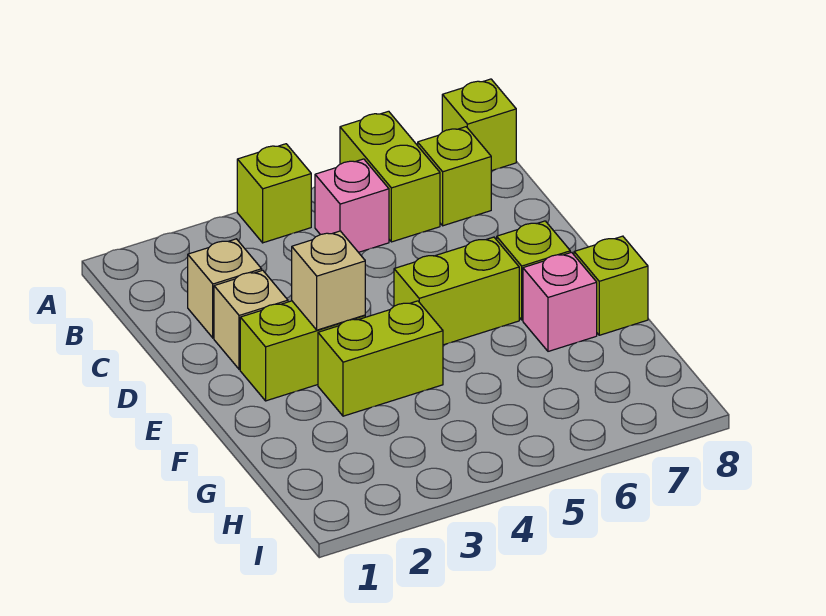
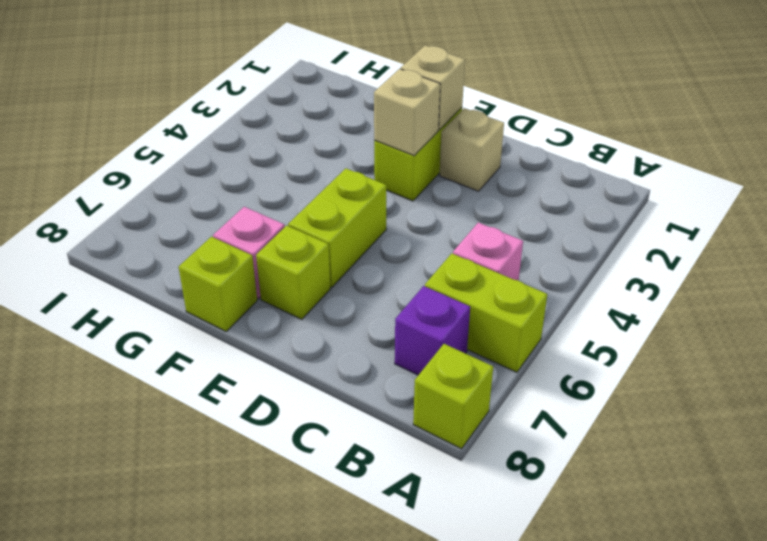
lime brick A4 level 1 -> none
lime brick B7 level 1 -> purple brick B7 level 1
tan brick C2 level 1 -> tan brick E2 level 2
lime brick F3:F4 level 1 -> none

